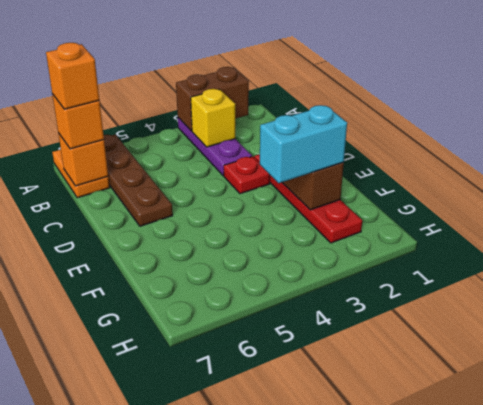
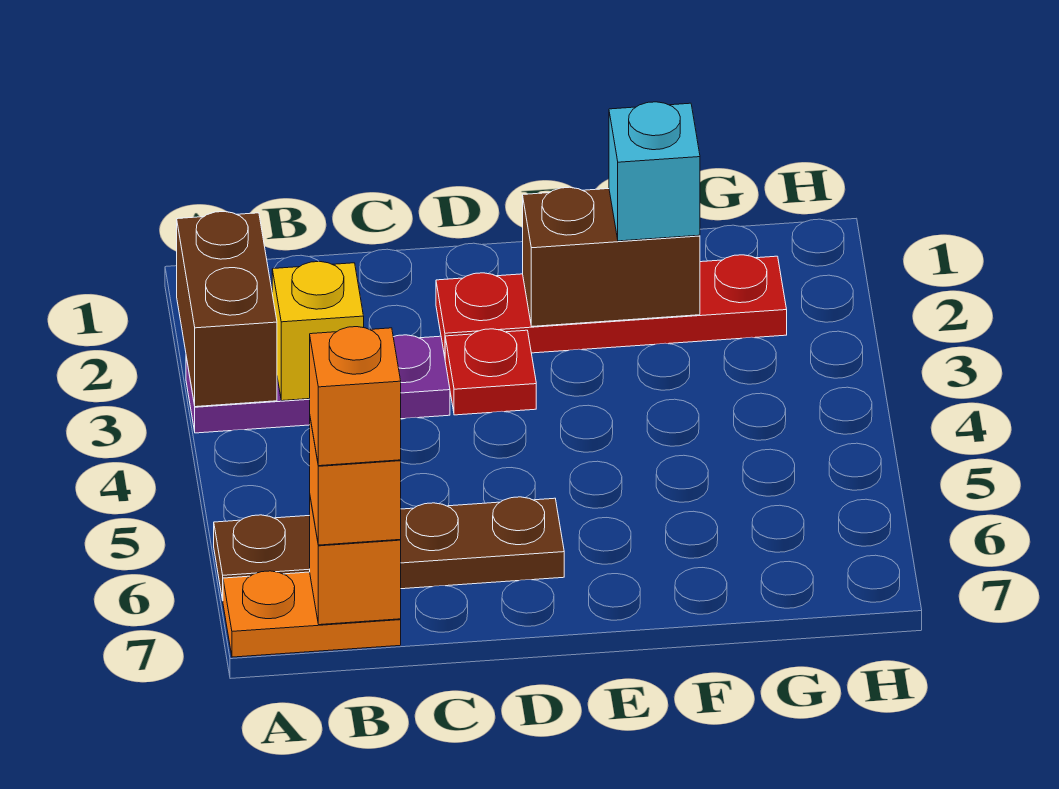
cyan brick F2:F3 level 3 -> cyan brick F2 level 3

